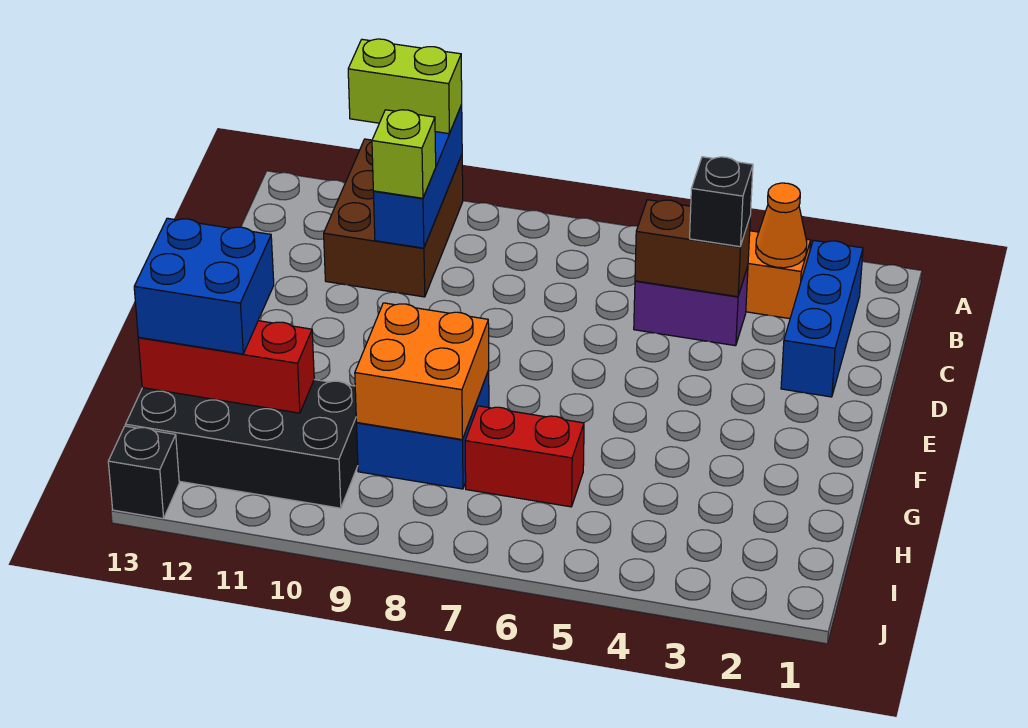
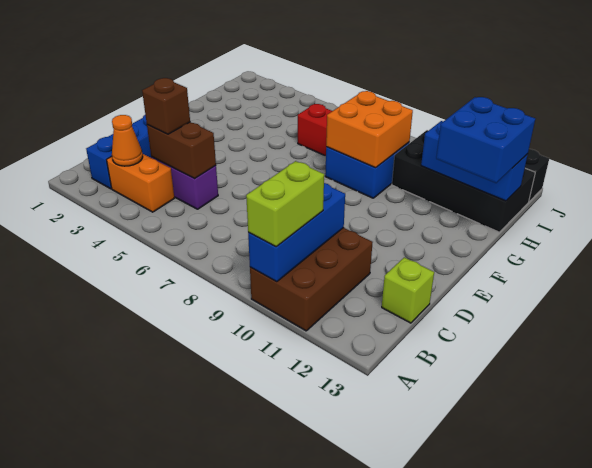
lime brick A10:A11 level 3 -> lime brick A10:B10 level 3
black brick C4 level 3 -> brown brick C4 level 3
lime brick C10 level 3 -> lime brick C13 level 1
red brick H11:H13 level 2 -> blue brick H11:H13 level 2

